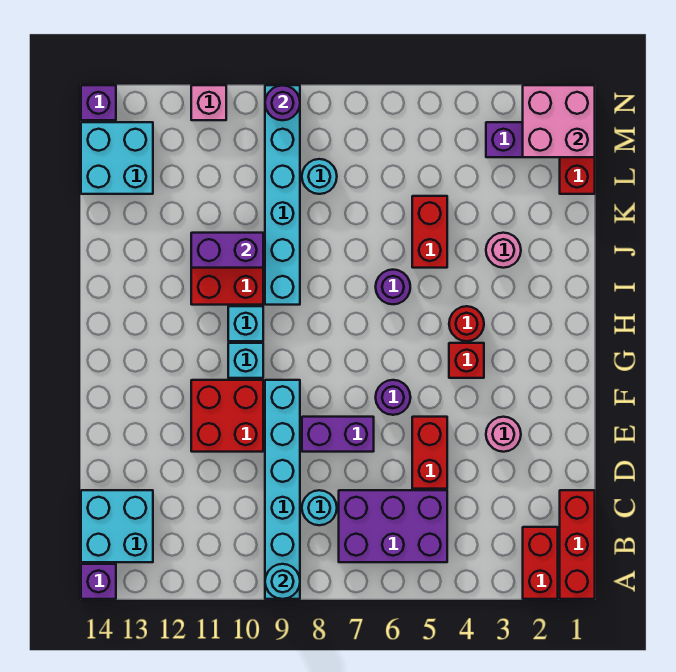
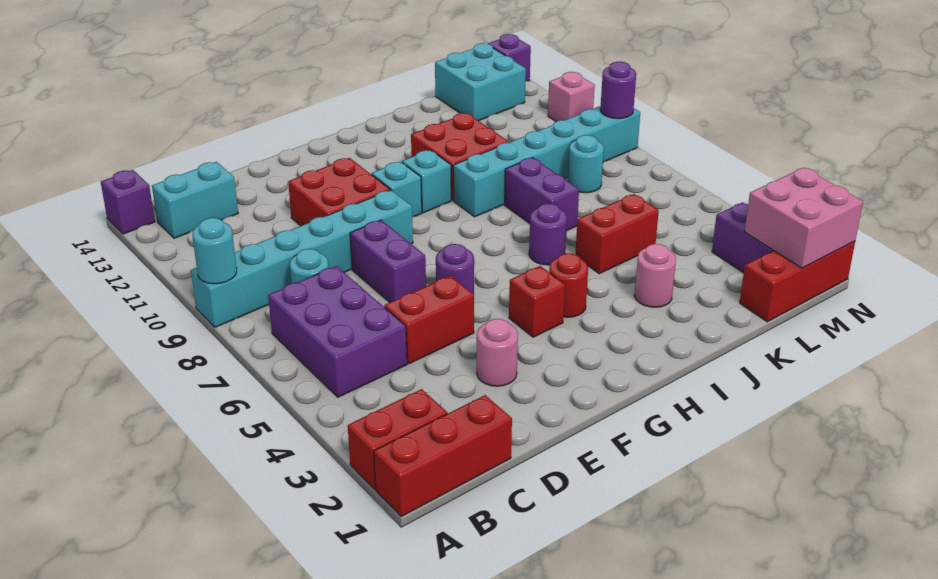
cyan brick B13:C14 level 1 -> cyan brick B13:C13 level 1
purple brick J10:J11 level 2 -> purple brick J7:J8 level 1

